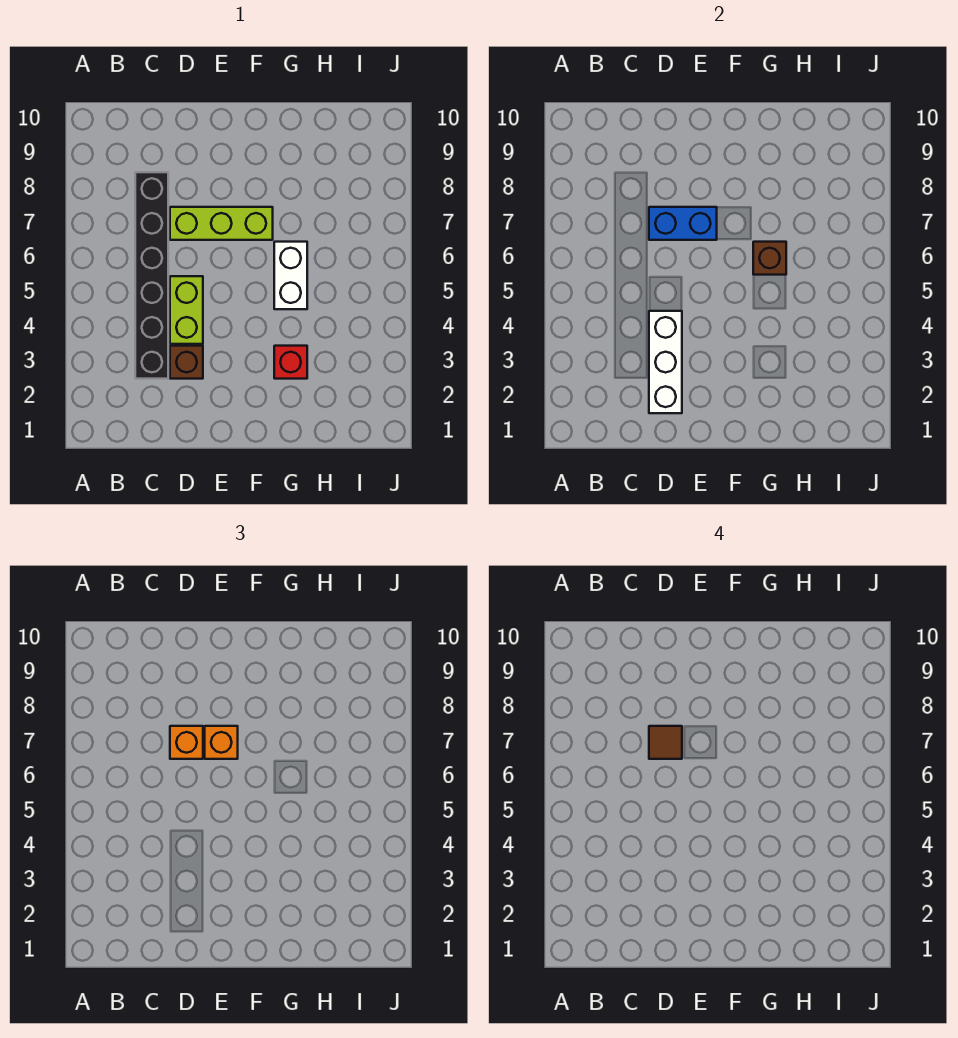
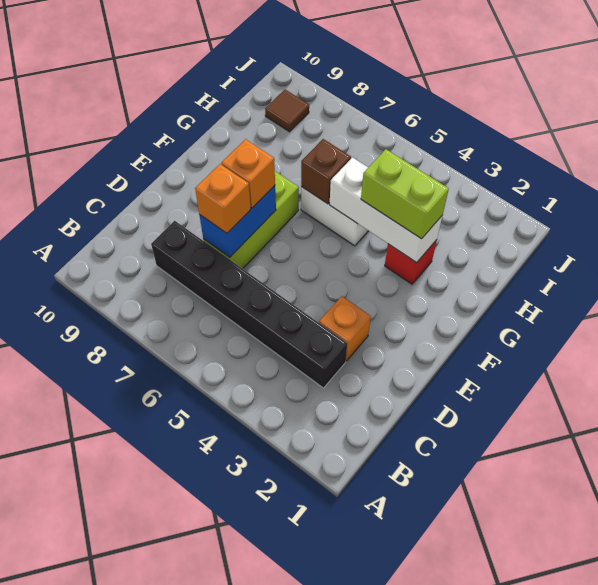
white brick D2:D4 level 2 -> white brick G3:G5 level 2
brown brick D3 level 1 -> orange brick D3 level 1
lime brick D4:D5 level 1 -> lime brick G3:G4 level 3
brown tile D7 level 4 -> brown tile I9 level 1

